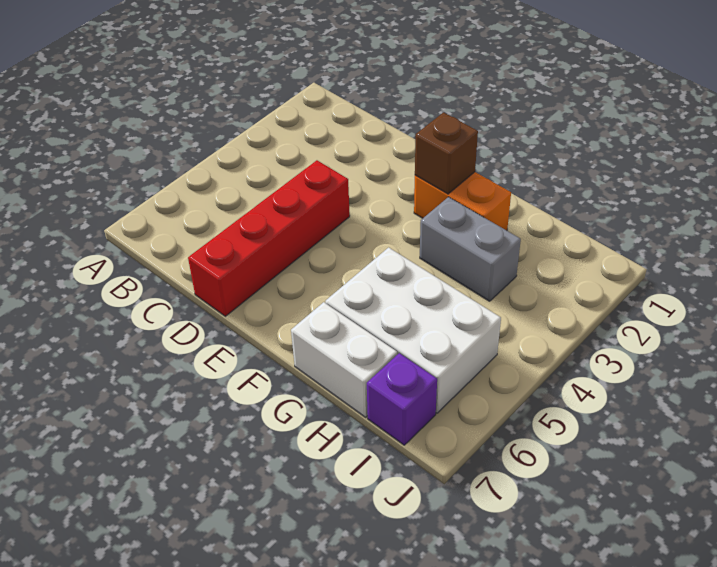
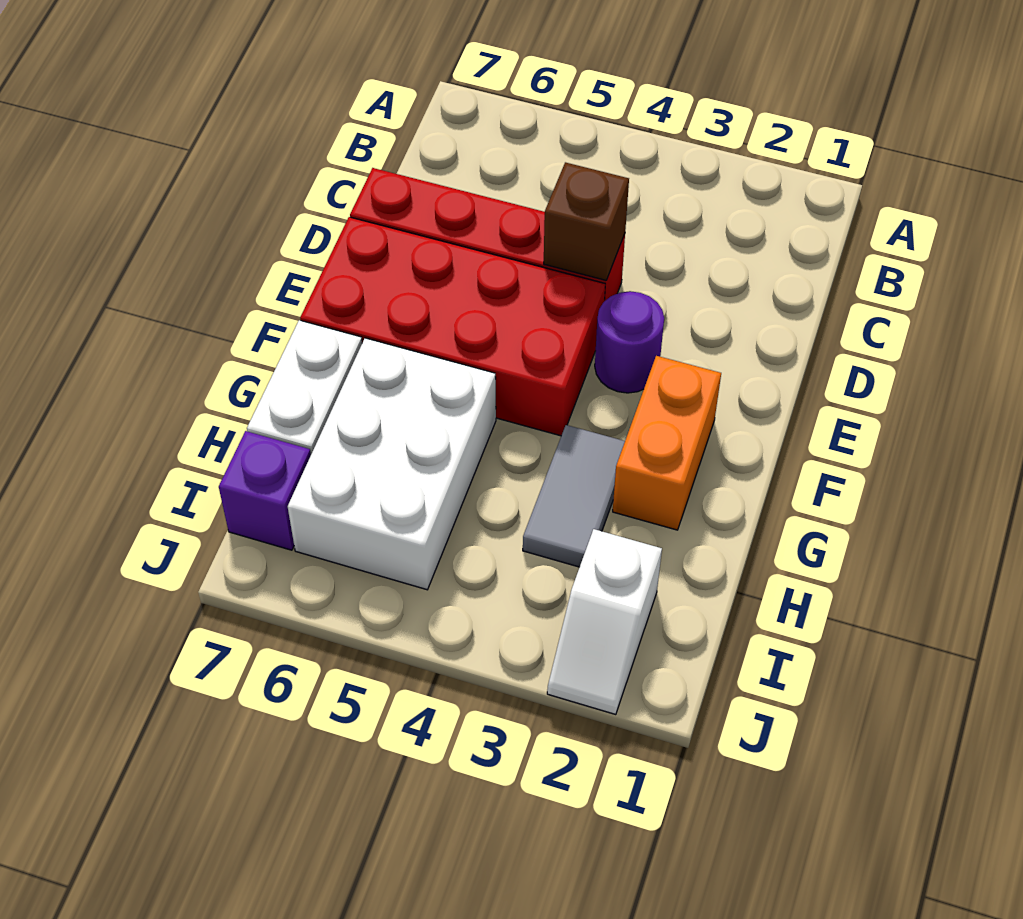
none -> purple round brick E3 level 1
none -> red brick E4:F7 level 1
brown brick F2 level 2 -> brown brick D4 level 2
grey brick G3:H3 level 1 -> grey tile G3:H3 level 1
none -> white slope I2:J2 level 1 top I

